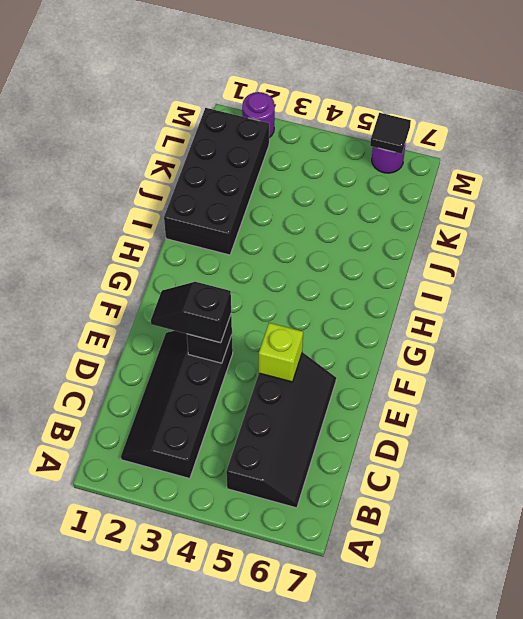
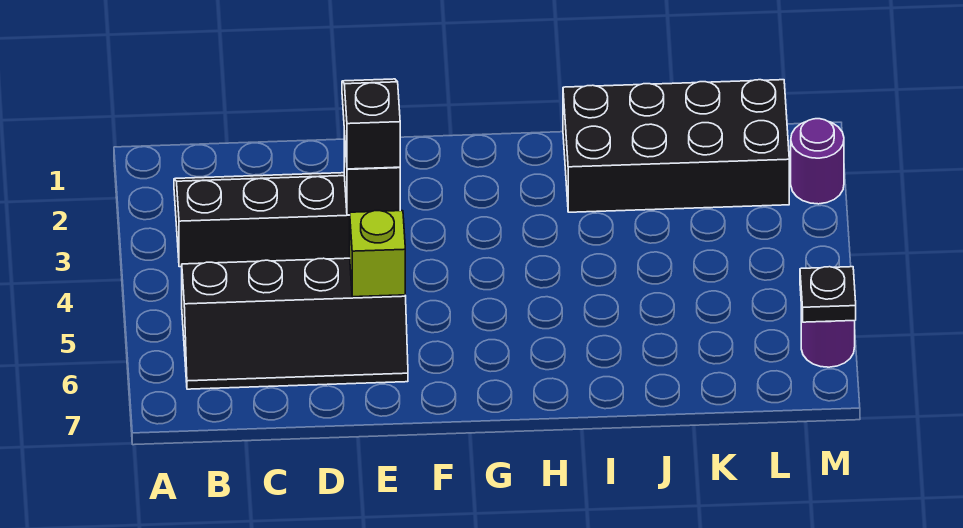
black tile M6 level 2 -> black plate M6 level 2

